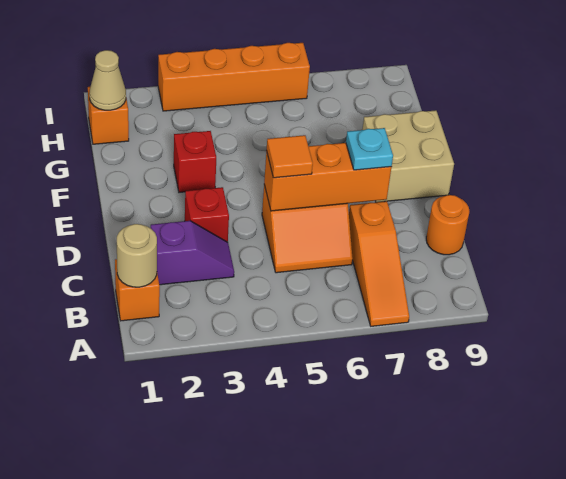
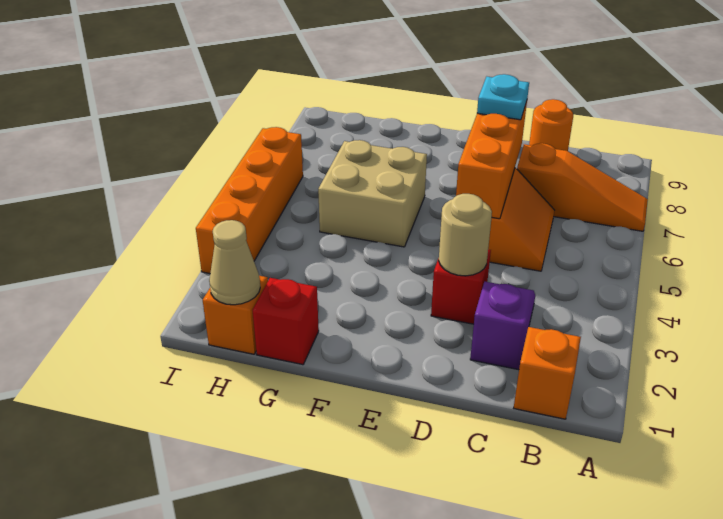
tan round brick B1 level 2 -> tan round brick D3 level 2
orange tile D5 level 3 -> none
tan brick E8:F9 level 1 -> tan brick F5:G6 level 1
red brick F3 level 1 -> red brick G1 level 1

